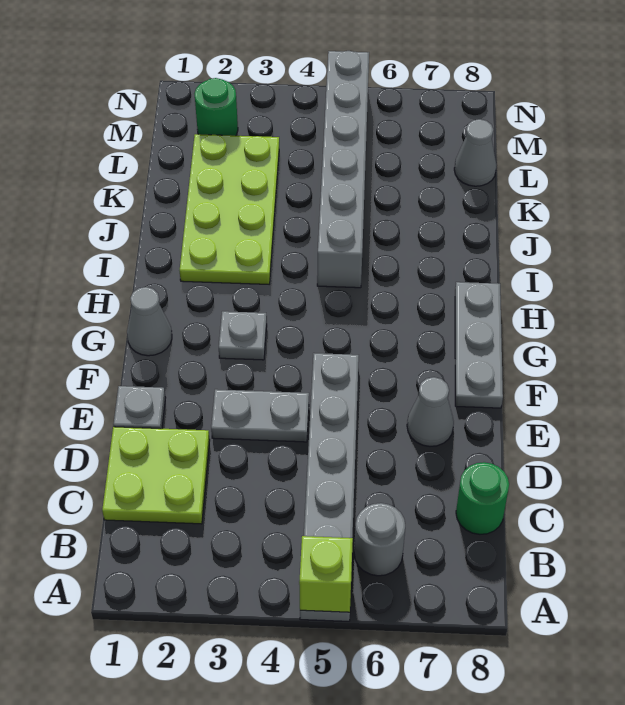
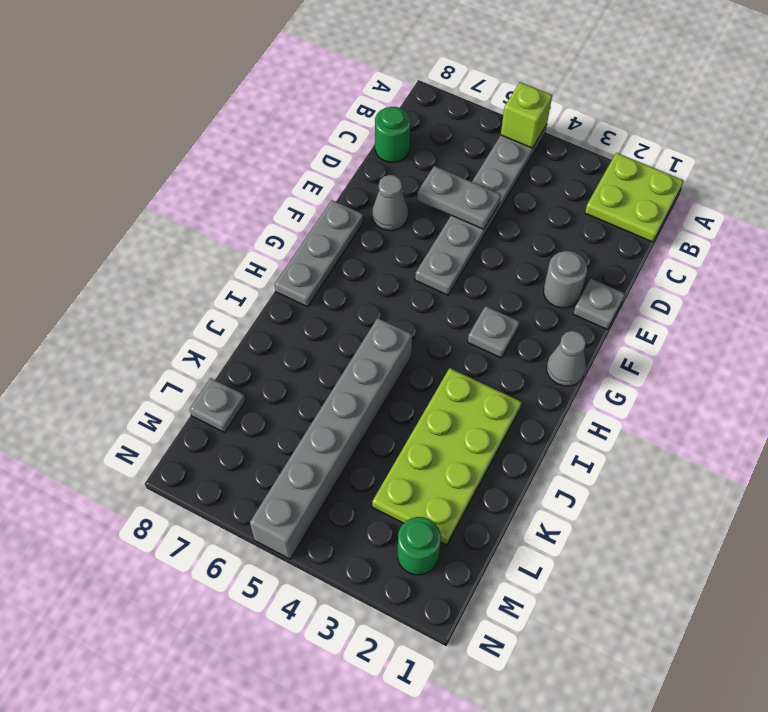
grey round brick B6 level 1 -> grey round brick E2 level 1
lime plate C1:D2 level 1 -> lime plate A1:B2 level 1
grey plate E3:E4 level 1 -> grey plate D5:D6 level 2
grey cone L8 level 1 -> grey plate L8 level 1

